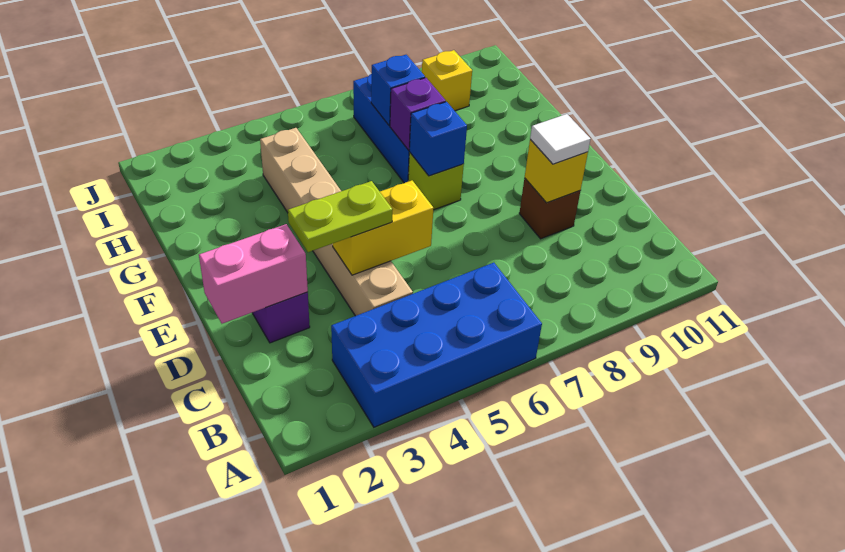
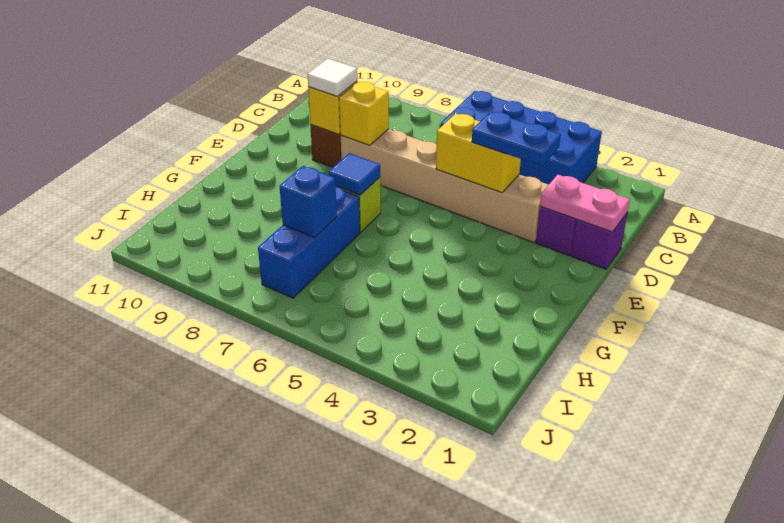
tan brick C4:H4 level 1 -> tan brick D3:D8 level 1
pink brick D1:D2 level 2 -> pink plate D1:D2 level 2
lime plate D3:D4 level 3 -> blue plate D3:D4 level 3
blue brick F7 level 2 -> blue tile F7 level 2
purple brick G7 level 2 -> purple brick D1 level 1
yellow brick I9 level 1 -> yellow brick D8 level 2

